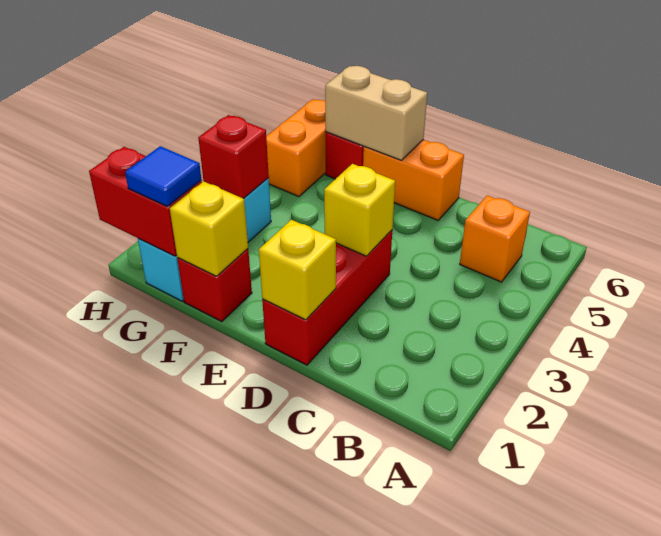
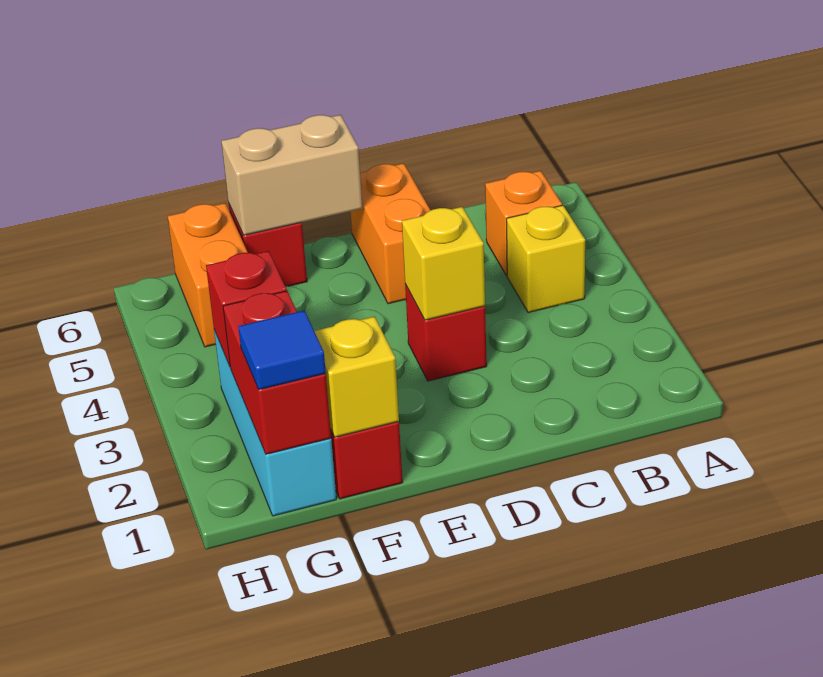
red brick D1:D3 level 1 -> red brick D3 level 1
yellow brick D1 level 2 -> yellow brick B4 level 1
orange brick D6:E6 level 1 -> orange brick D5:D6 level 1
red brick G1:H1 level 2 -> red brick G1:G2 level 2

